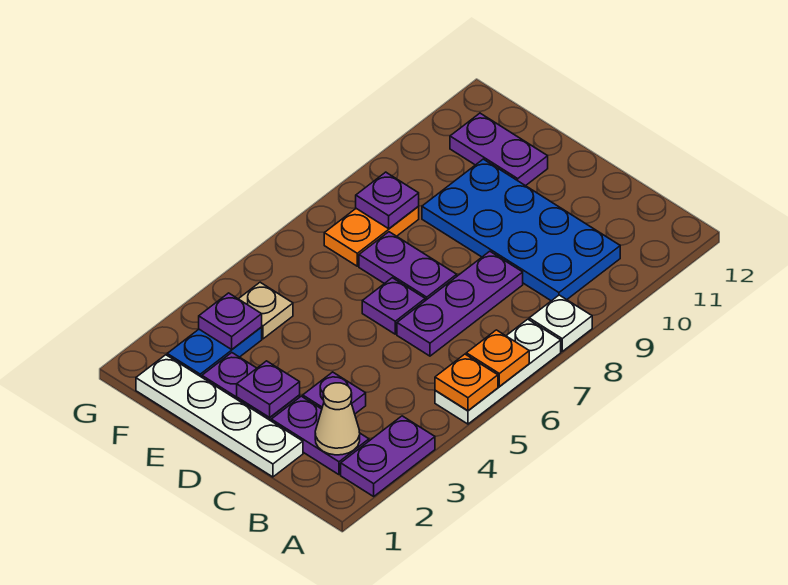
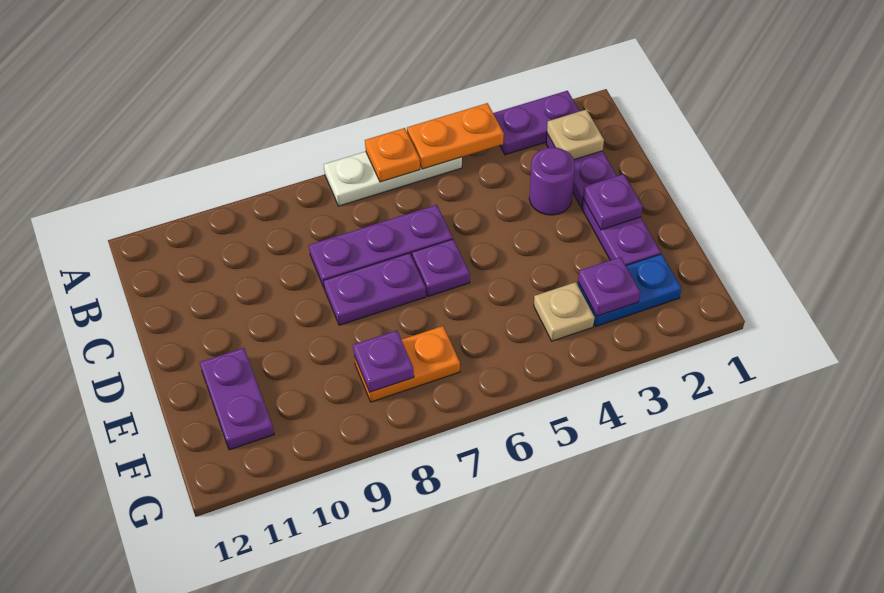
orange plate A5 level 2 -> orange plate A4:A5 level 2
white plate A8 level 1 -> none
tan cone B2 level 2 -> tan plate B2 level 2
blue plate B9:E10 level 1 -> none
white plate C1:F1 level 1 -> none
purple plate C3 level 1 -> purple round brick C3 level 1
purple plate D7:E7 level 1 -> purple plate D7:D8 level 1

